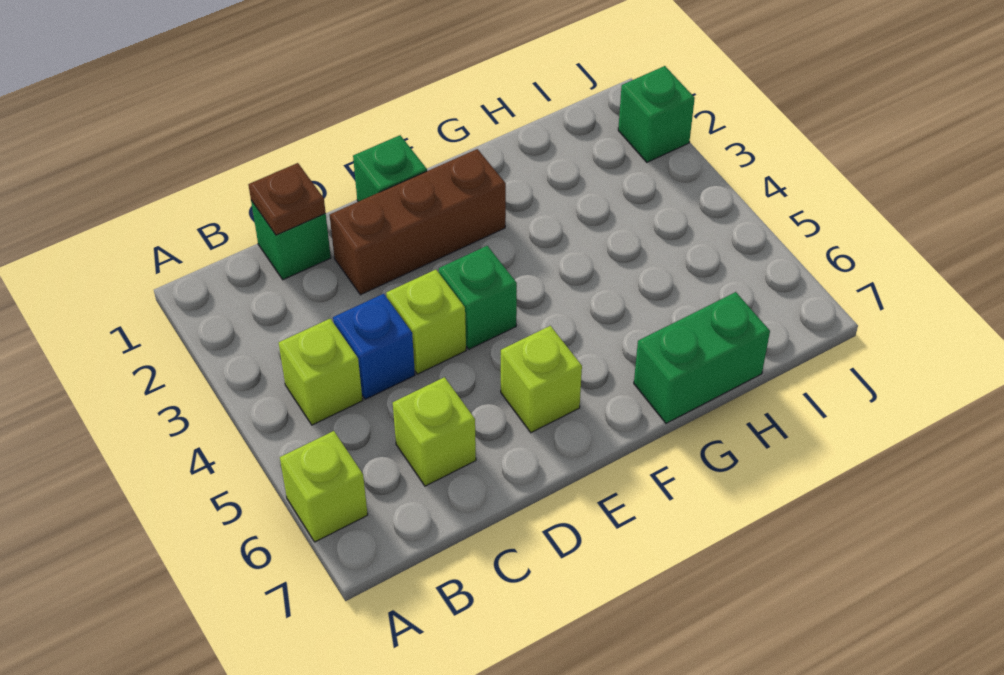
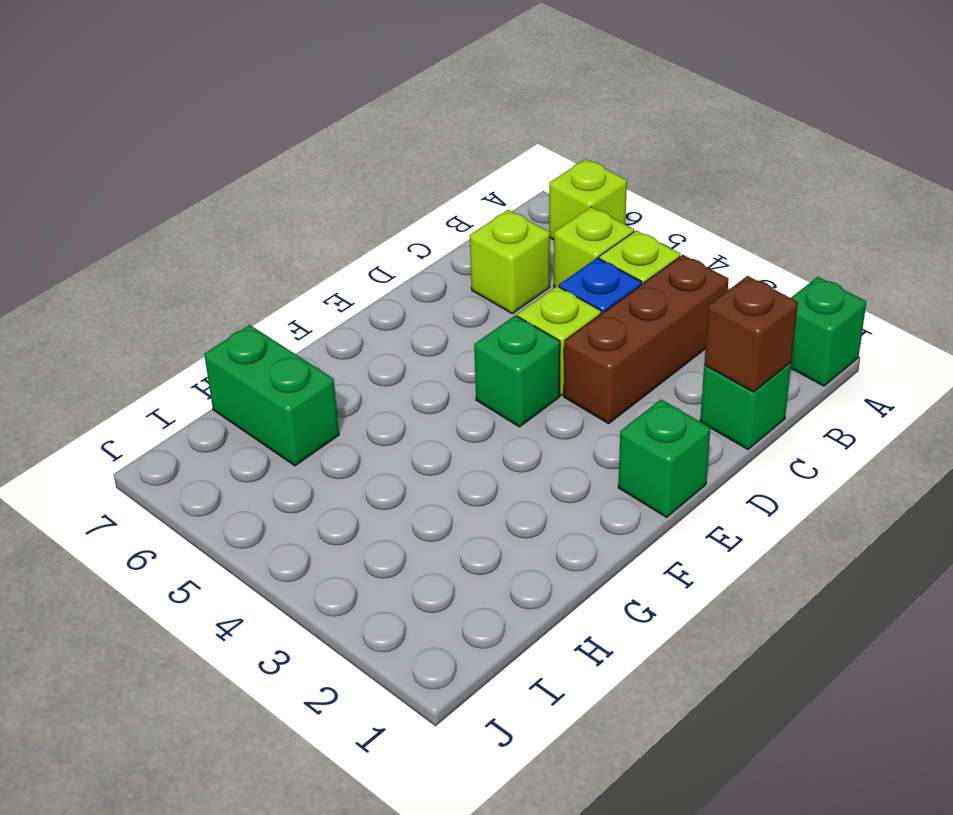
brown plate C1 level 2 -> brown brick C1 level 2
brown brick D2:F2 level 1 -> brown brick B3:D3 level 1
lime brick E6 level 1 -> lime brick B5 level 1
green brick G7:H7 level 1 -> green brick H6:H7 level 1
green brick J2 level 1 -> green brick A1 level 1

